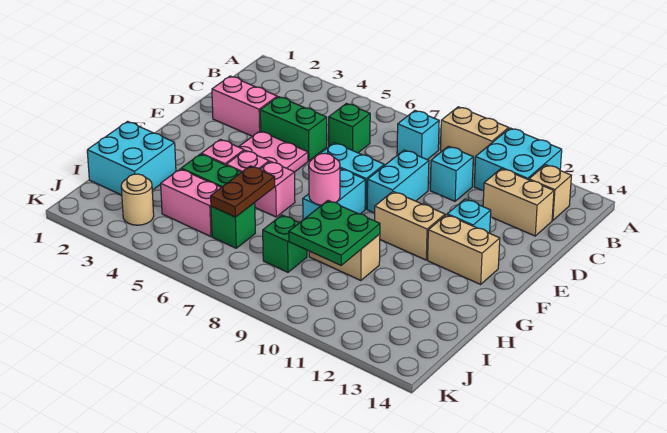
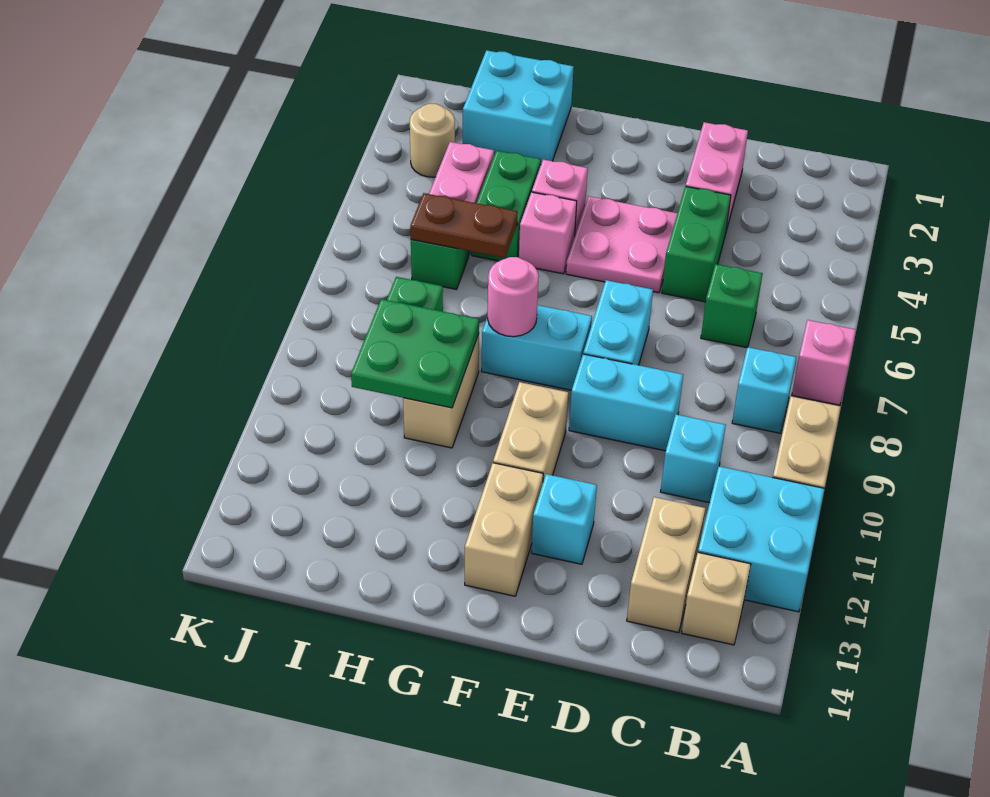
pink brick G6 level 1 -> pink brick A7 level 1

